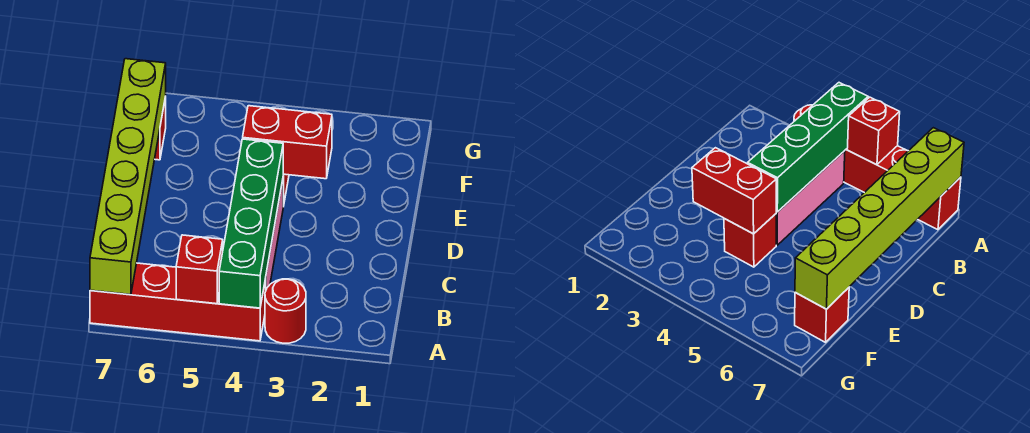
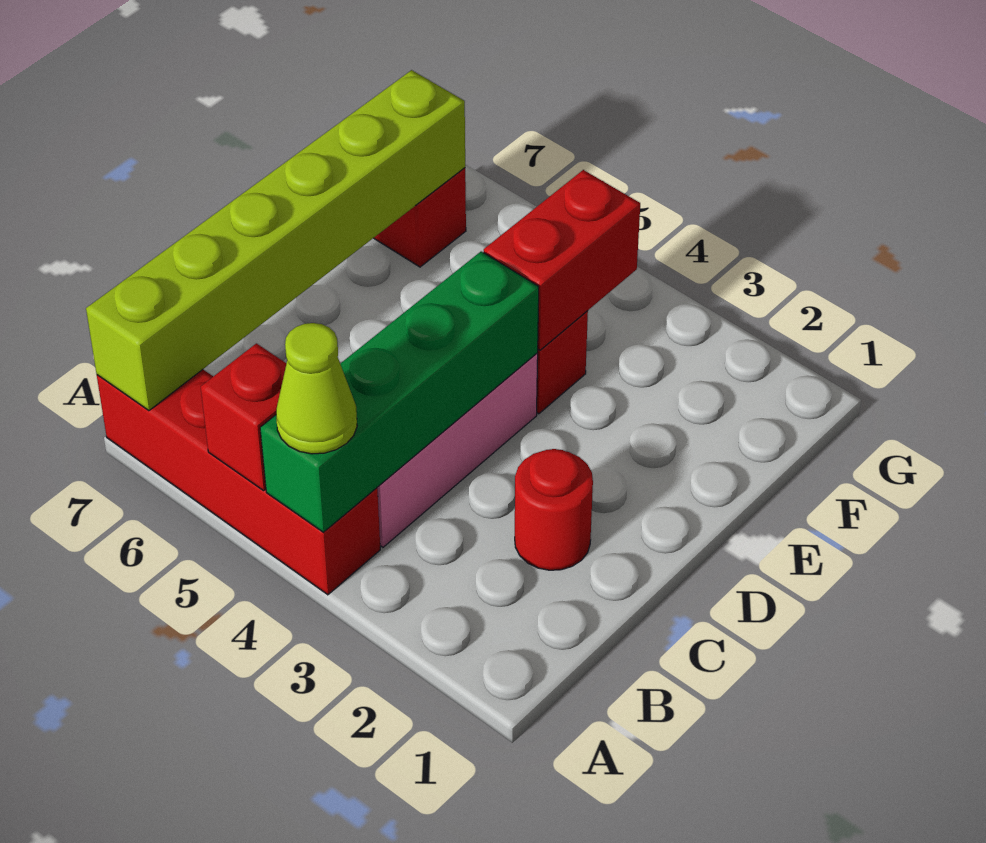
red round brick A3 level 1 -> red round brick C2 level 1
none -> lime cone A4 level 3
red brick E3:E4 level 2 -> red brick E4:F4 level 2

